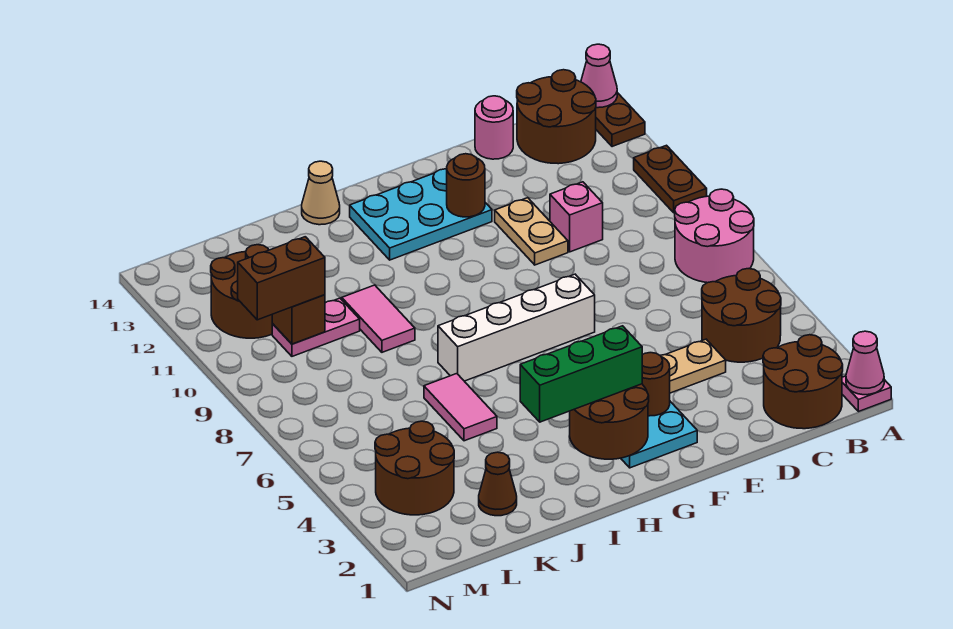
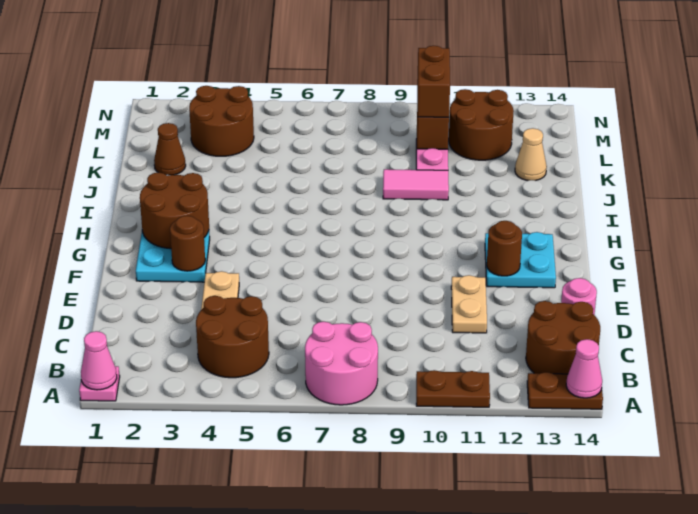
brown round brick B1:C2 level 1 -> none
pink brick D10 level 1 -> none
tan plate E10:E11 level 1 -> tan plate D11:E11 level 1
white brick F7:I7 level 1 -> none
cyan plate F12:H13 level 1 -> cyan plate F12:G13 level 1
green brick G3:I3 level 3 -> none
tan cone I14 level 1 -> tan cone K13 level 1
pink tile J5:J6 level 1 -> none

